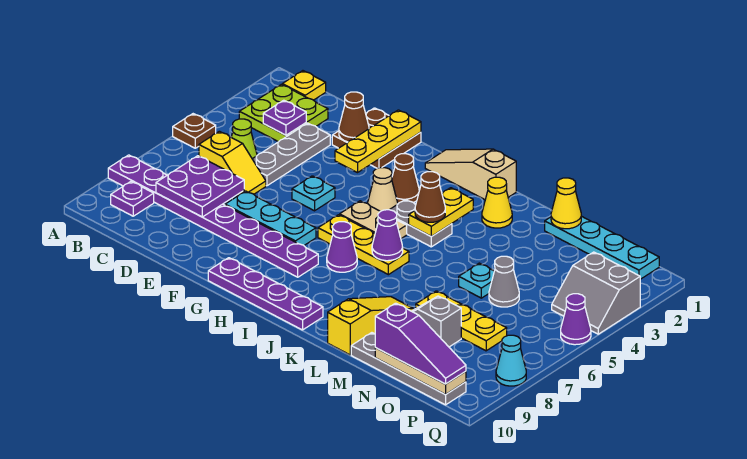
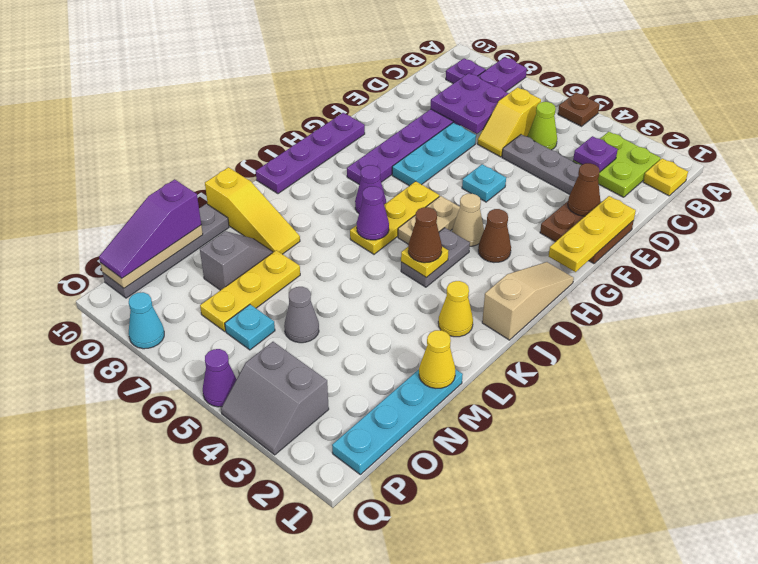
yellow plate F1:F3 level 2 -> yellow plate E1:G1 level 2
yellow plate J3:J4 level 2 -> yellow plate J4 level 2
cyan plate M5 level 1 -> cyan plate O6 level 1
grey slope P3:Q4 level 1 top 3 -> grey slope P3:Q4 level 1 top P

